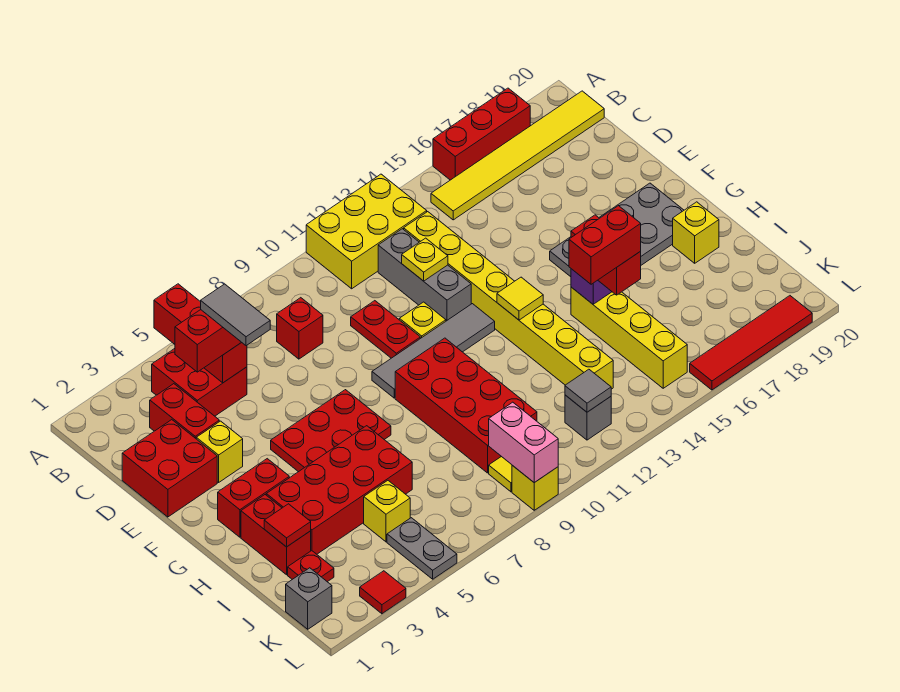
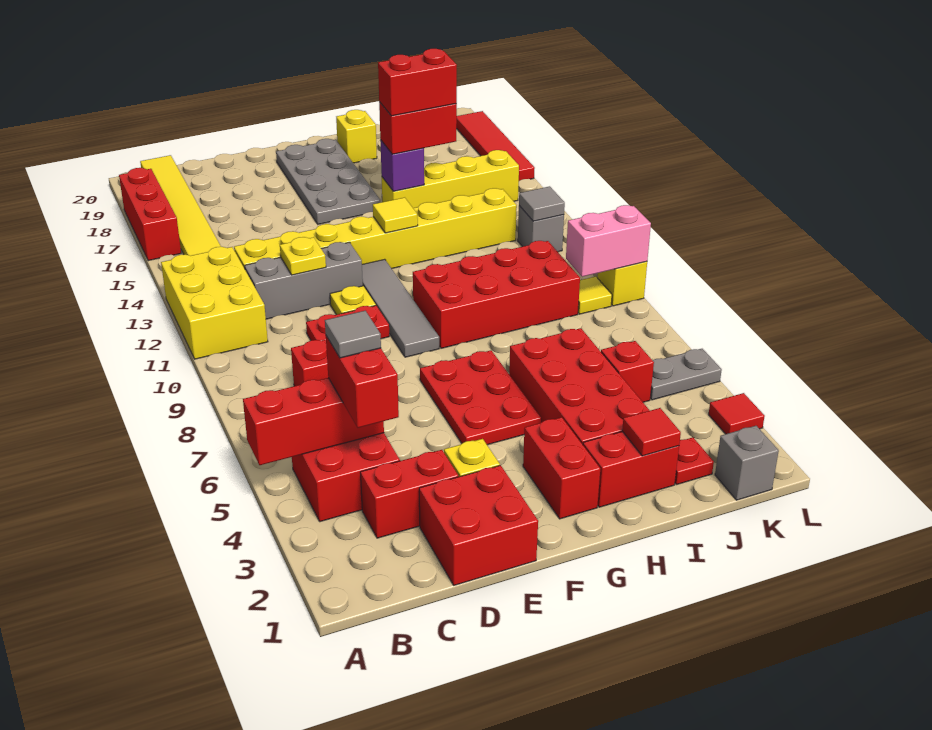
grey tile C5:D5 level 4 -> grey tile C5 level 4
red brick I14:I15 level 4 -> red brick H15:I15 level 4
yellow brick J5 level 1 -> red brick J5 level 1

